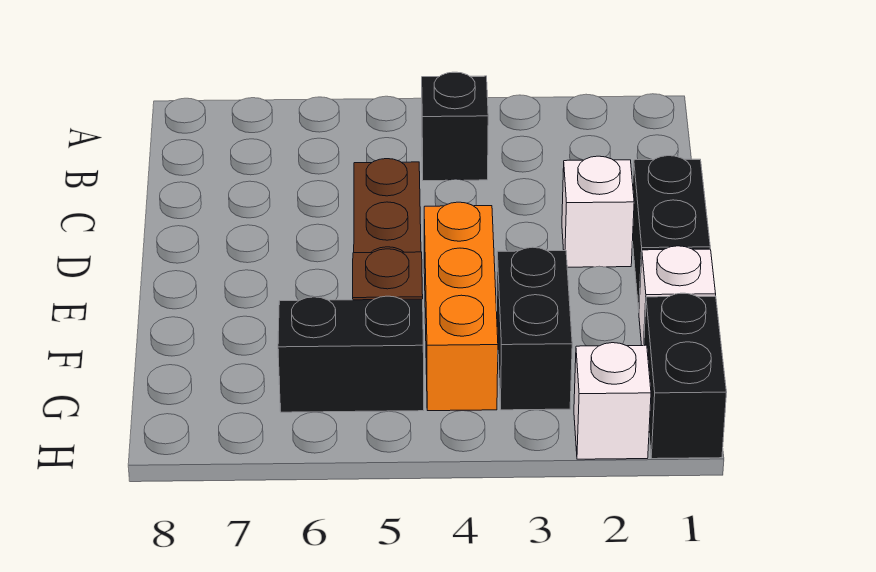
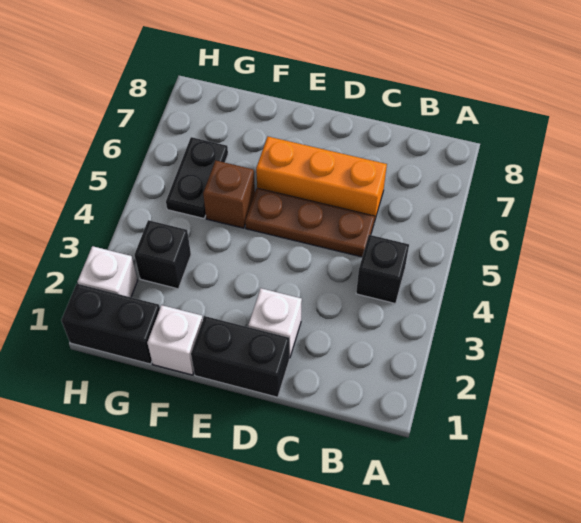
orange brick E4:G4 level 1 -> orange brick C6:E6 level 1
black brick F3:G3 level 1 -> black brick G3 level 1
black brick G5:G6 level 1 -> black plate G5:G6 level 1

